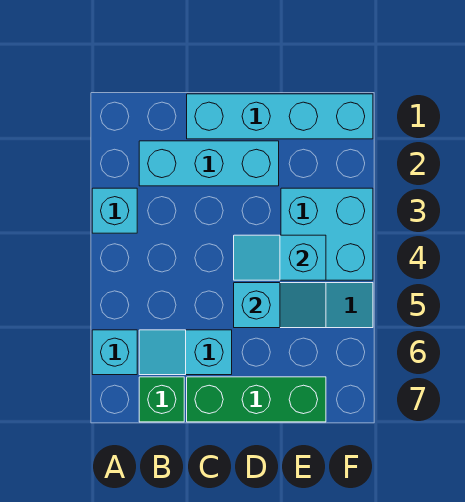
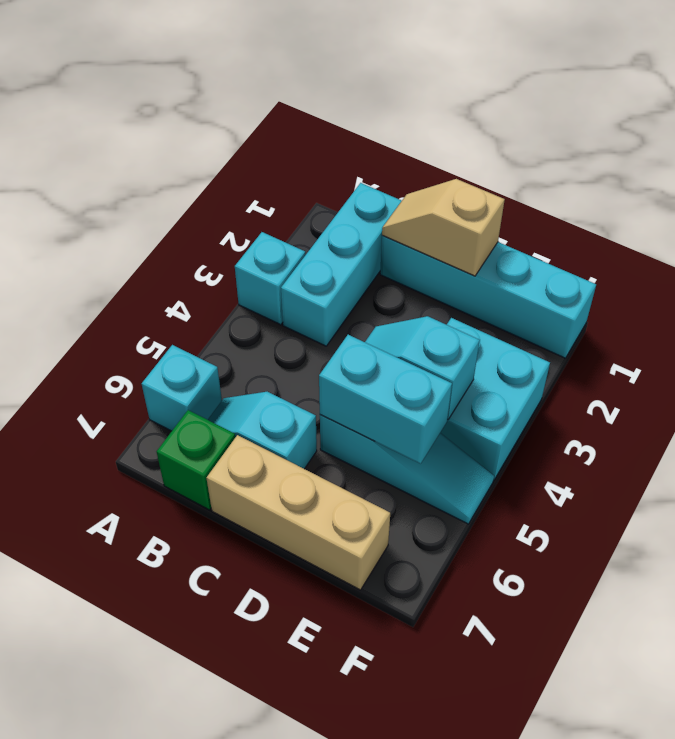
cyan brick B2:D2 level 1 -> cyan brick B1:B3 level 1
none -> tan slope C1:D1 level 2 top D
green brick C7:E7 level 1 -> tan brick C7:E7 level 1
cyan slope D5:E5 level 2 top D -> cyan brick D5:E5 level 2

